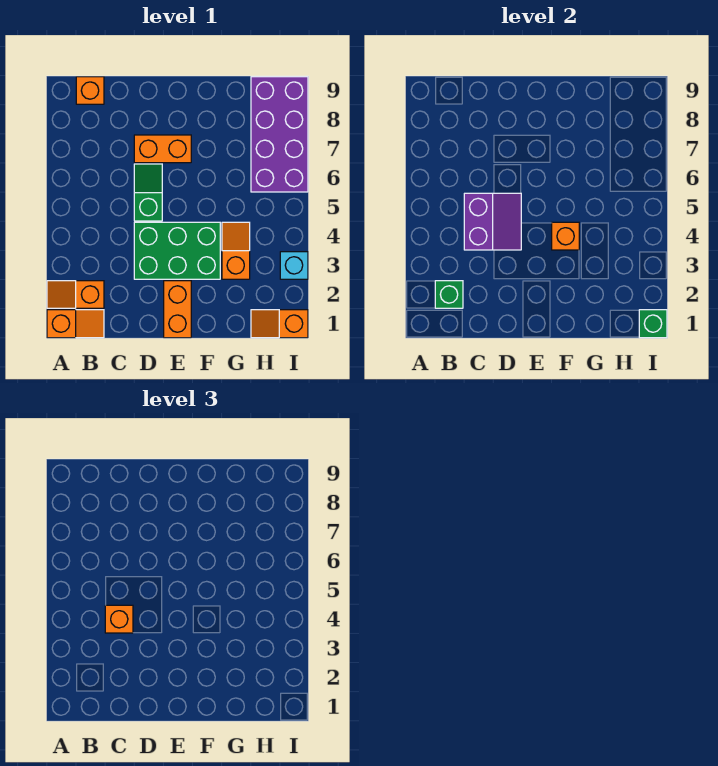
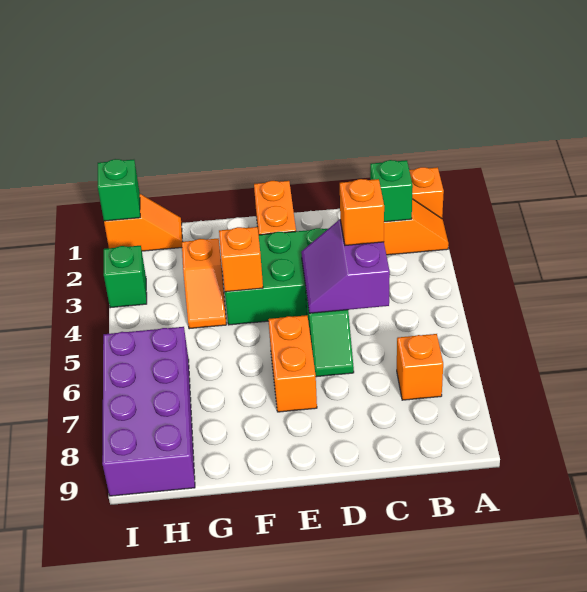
orange brick B9 level 1 -> orange brick B7 level 1
orange brick D7:E7 level 1 -> orange brick E6:E7 level 1
cyan brick I3 level 1 -> green brick I3 level 1

